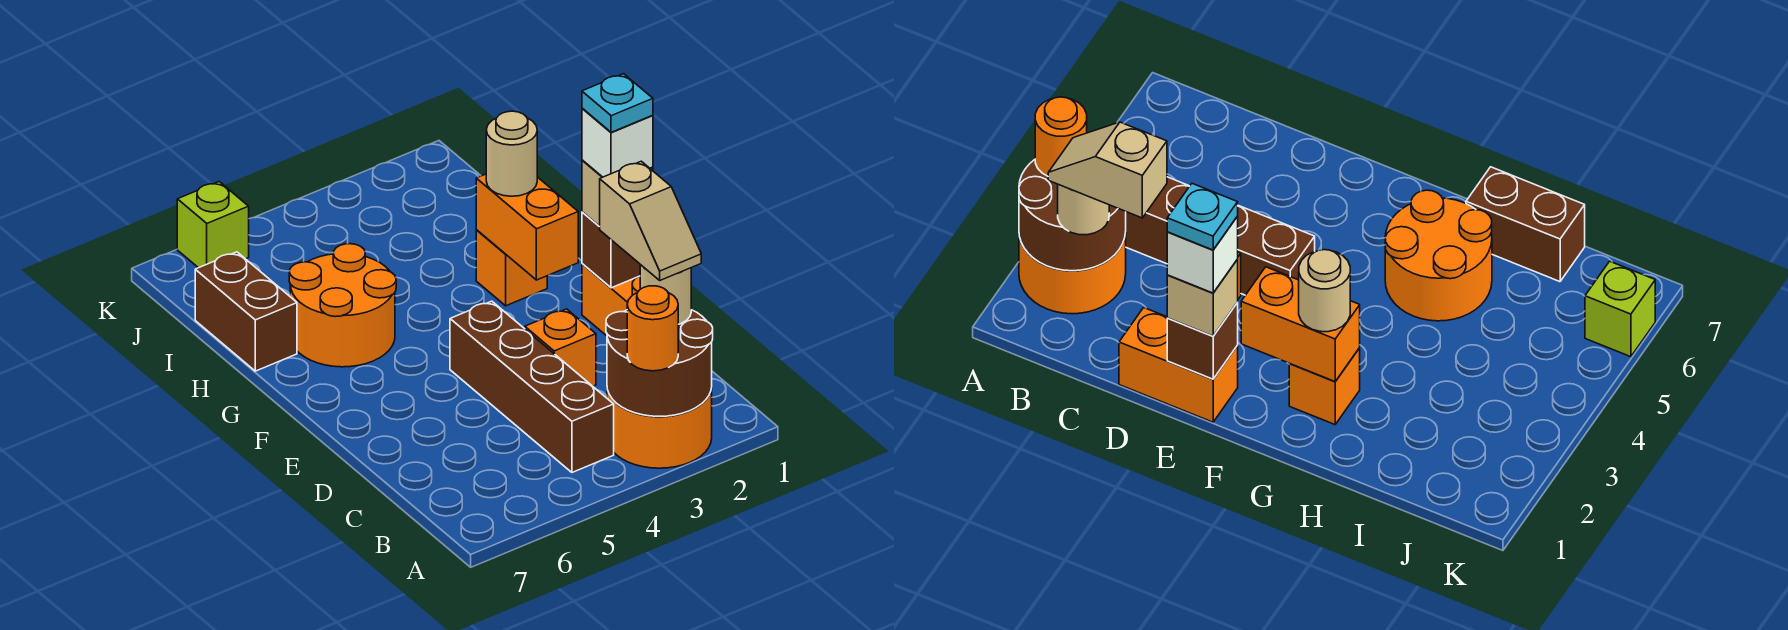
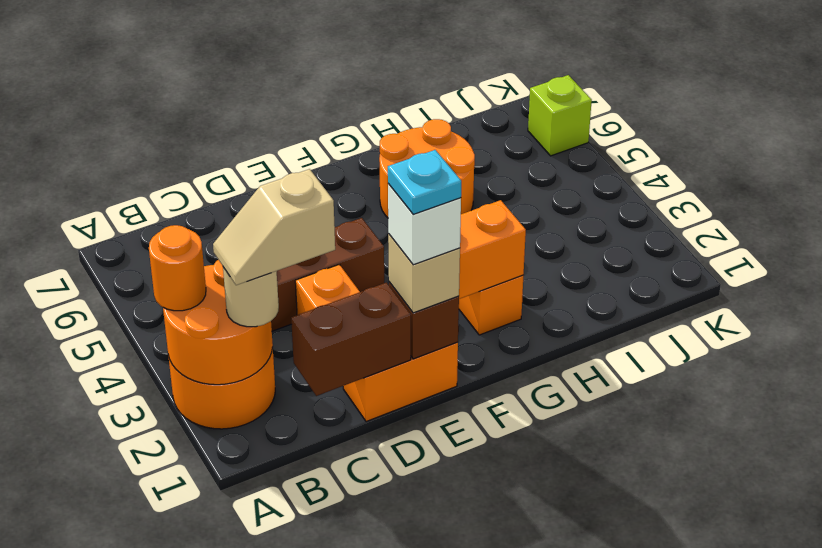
brown round brick A2:B3 level 2 -> orange round brick A2:B3 level 2
tan round brick G2 level 3 -> none
brown brick H7:I7 level 1 -> brown brick C1:D1 level 2

